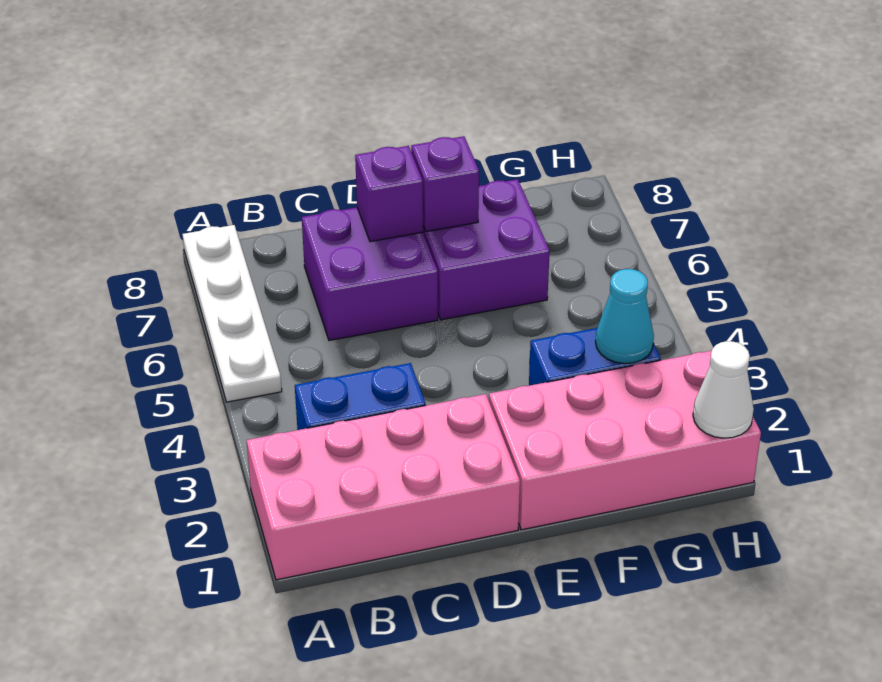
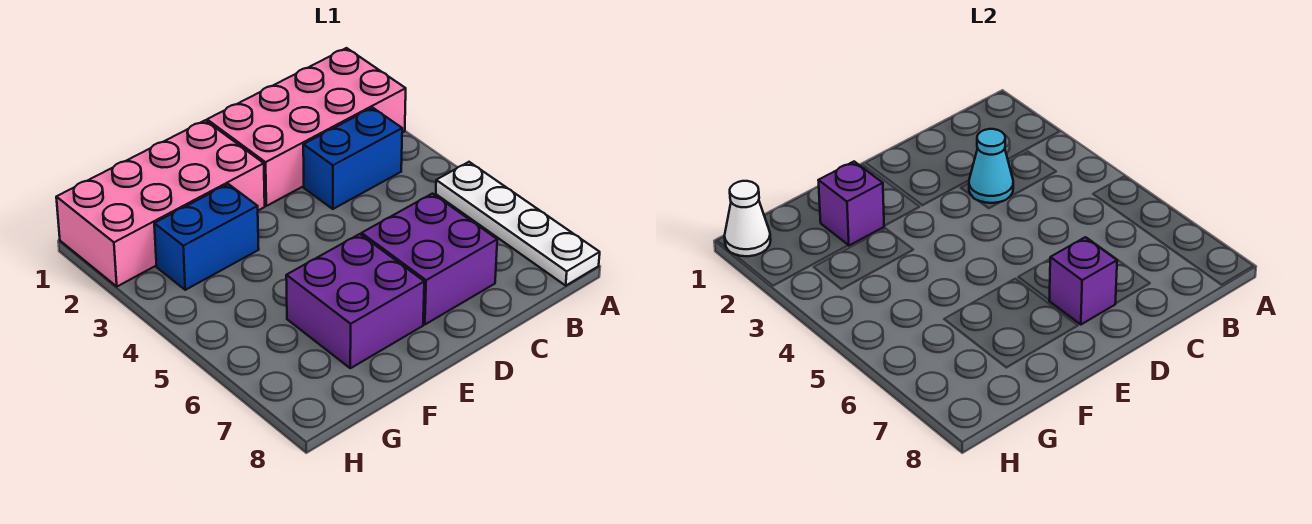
purple brick E7 level 2 -> purple brick F2 level 2
cyan cone G3 level 2 -> cyan cone C3 level 2

